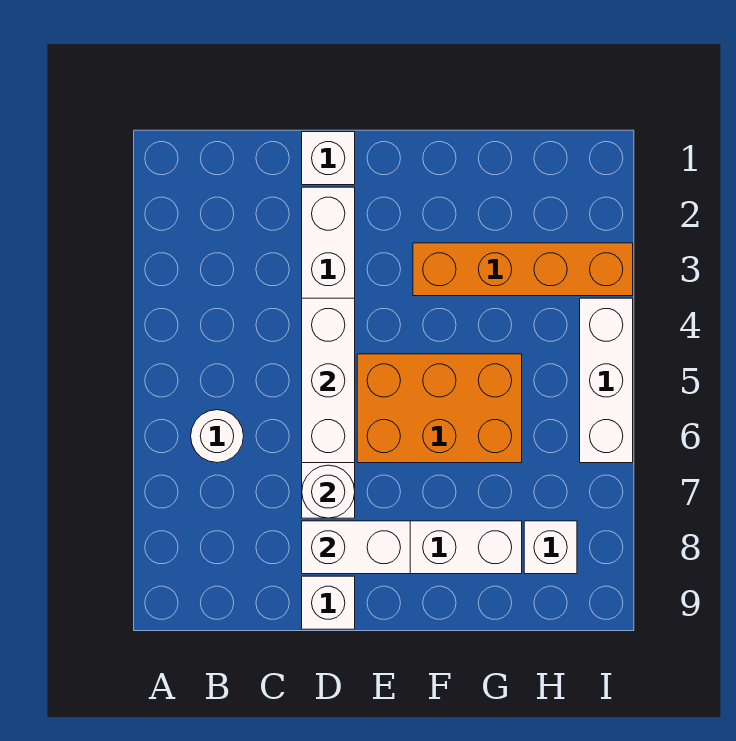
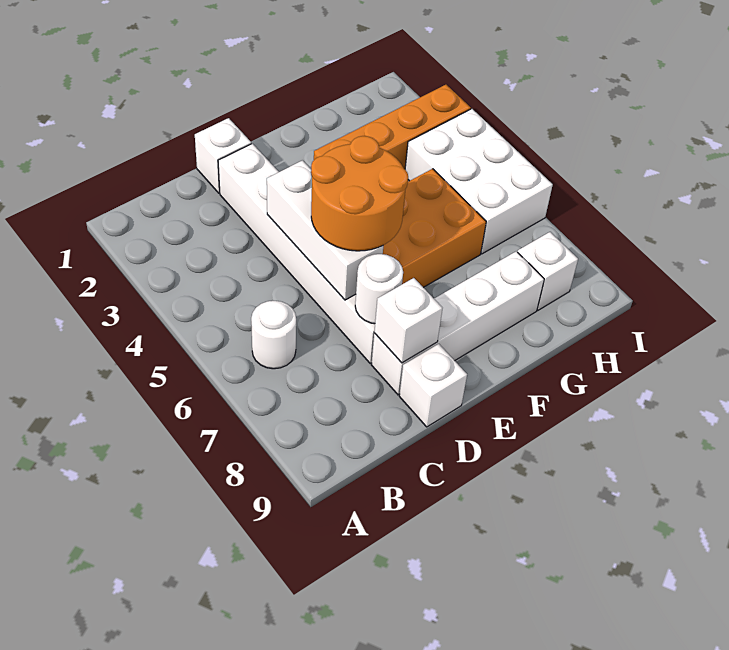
none -> orange round brick D5:E6 level 3
white brick D8:E8 level 2 -> white brick D8 level 2
white brick I4:I6 level 1 -> white brick H4:I6 level 1

